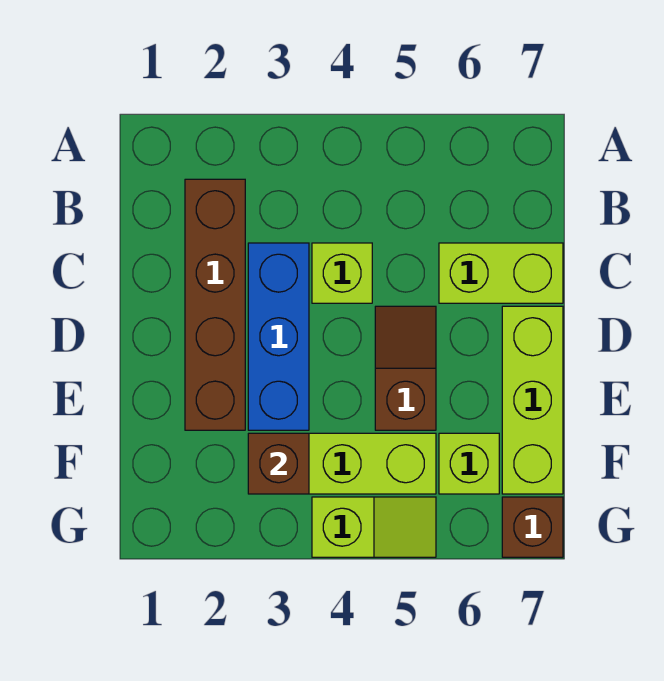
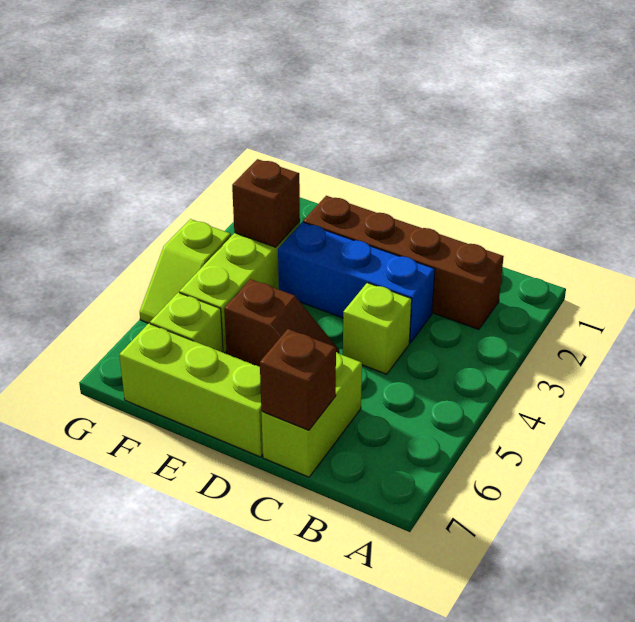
brown brick G7 level 1 -> brown brick C7 level 2

